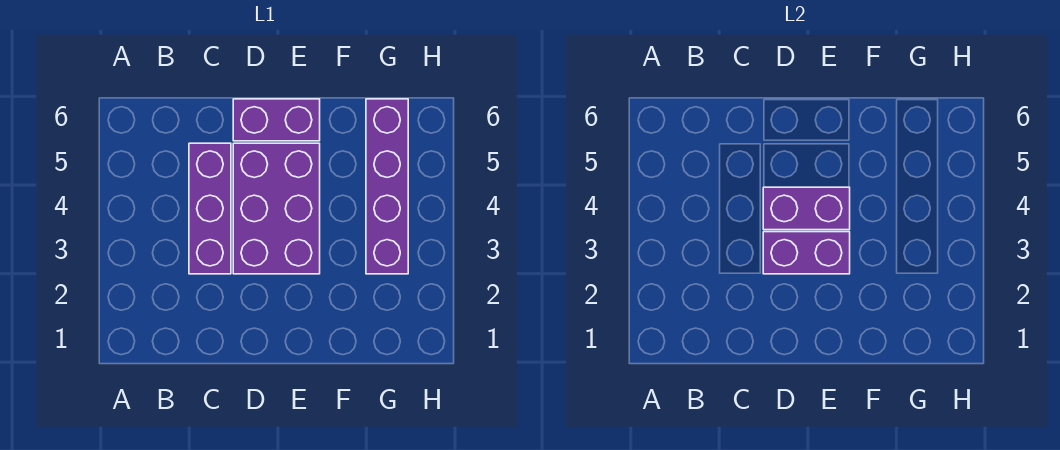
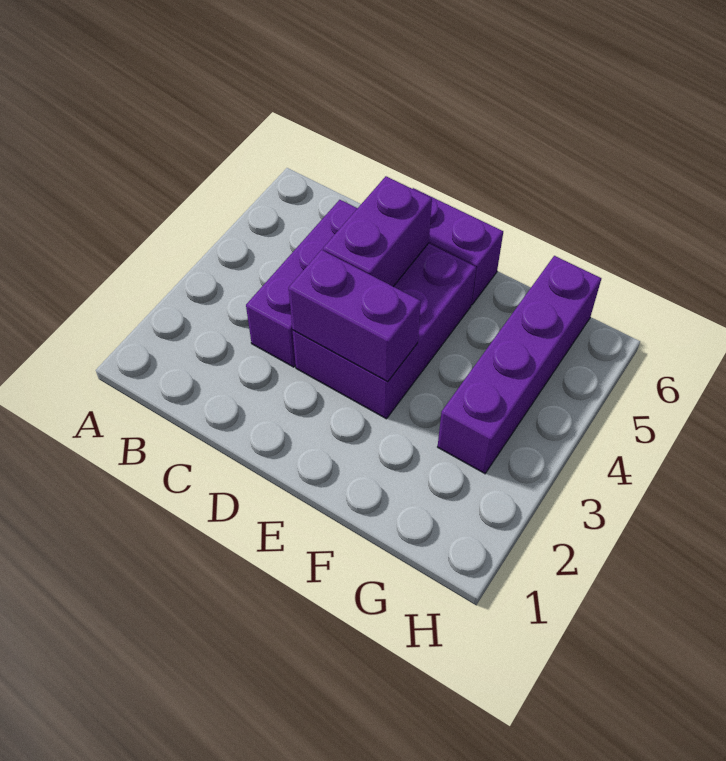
purple brick D4:E4 level 2 -> purple brick D4:D5 level 2

